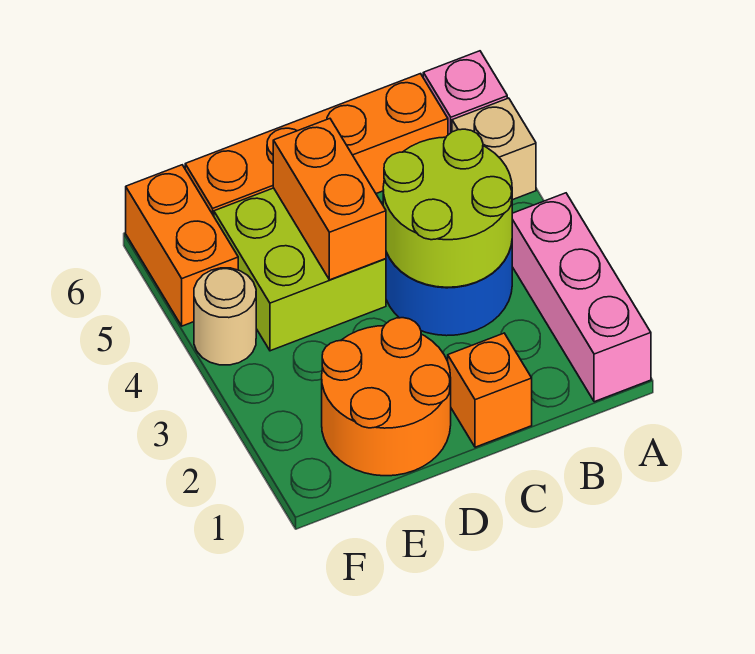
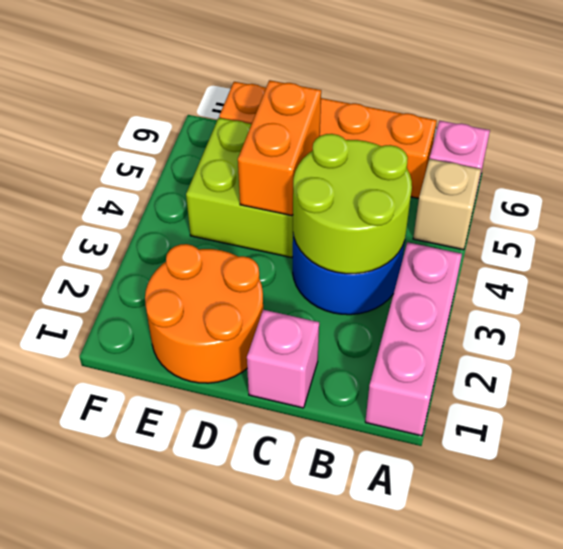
orange brick C1 level 1 -> pink brick C1 level 1
tan round brick F4 level 1 -> none
orange brick F5:F6 level 1 -> none

